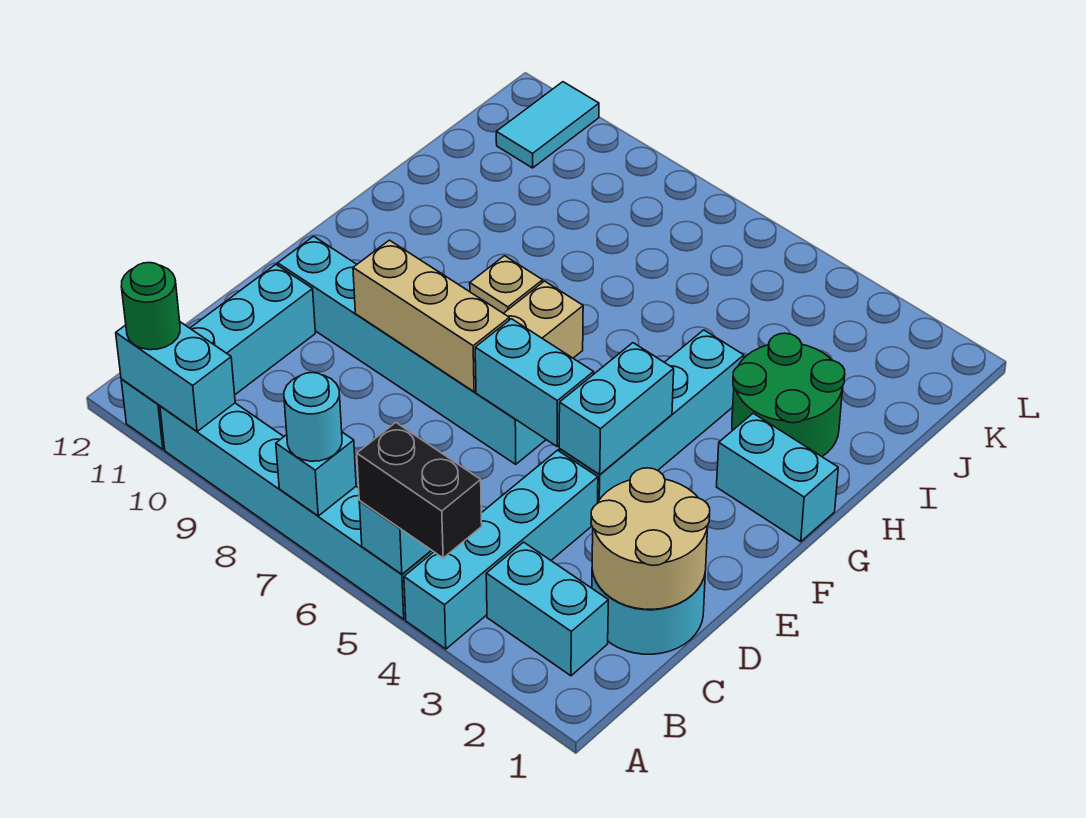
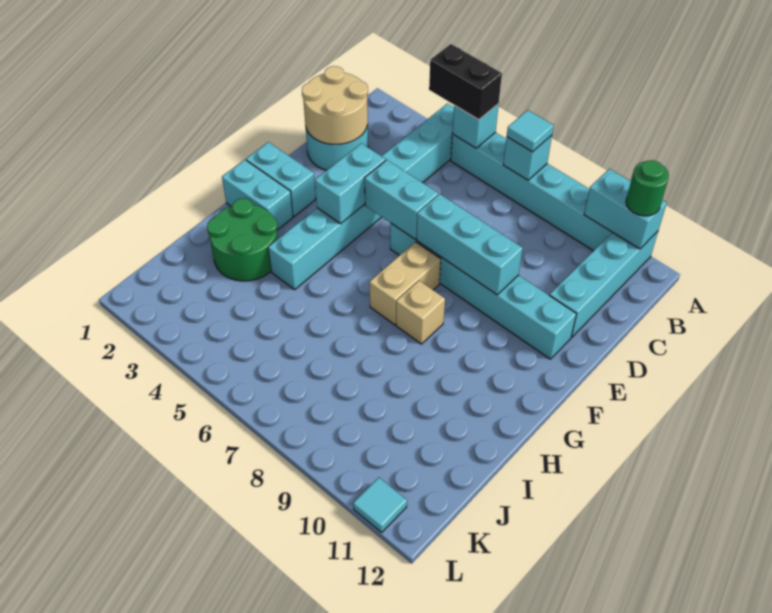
cyan round brick A7 level 3 -> cyan tile A7 level 3
cyan brick B2:B3 level 1 -> cyan brick F1:F2 level 1
tan brick E7:E9 level 2 -> cyan brick E7:E9 level 2
cyan tile K11:L11 level 1 -> cyan tile L11 level 1

